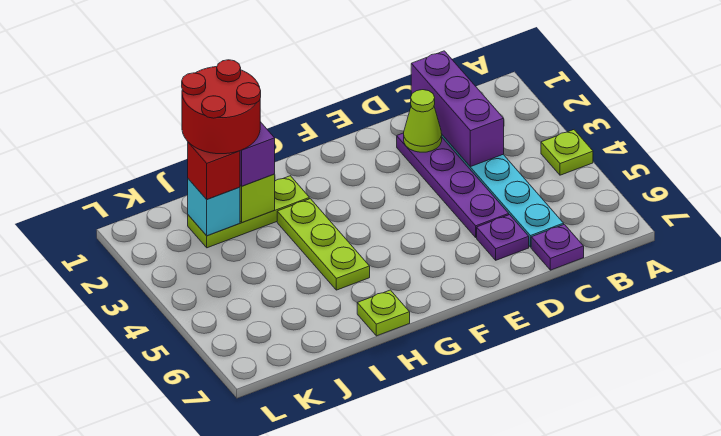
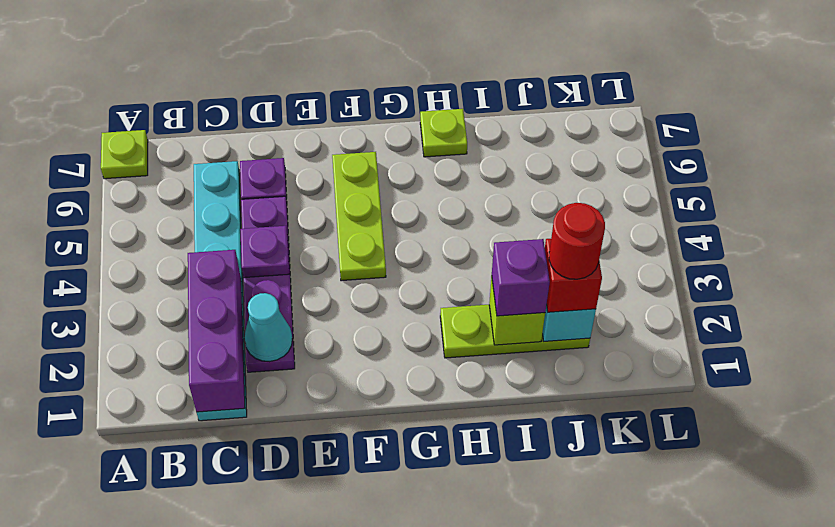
lime plate A4 level 1 -> lime plate A7 level 1
purple plate C7 level 1 -> purple plate D4 level 2
lime cone D2 level 2 -> cyan cone D2 level 2
lime plate H3:H5 level 1 -> lime plate F4:F6 level 1
red round brick I1:J2 level 4 -> red round brick J2 level 4

